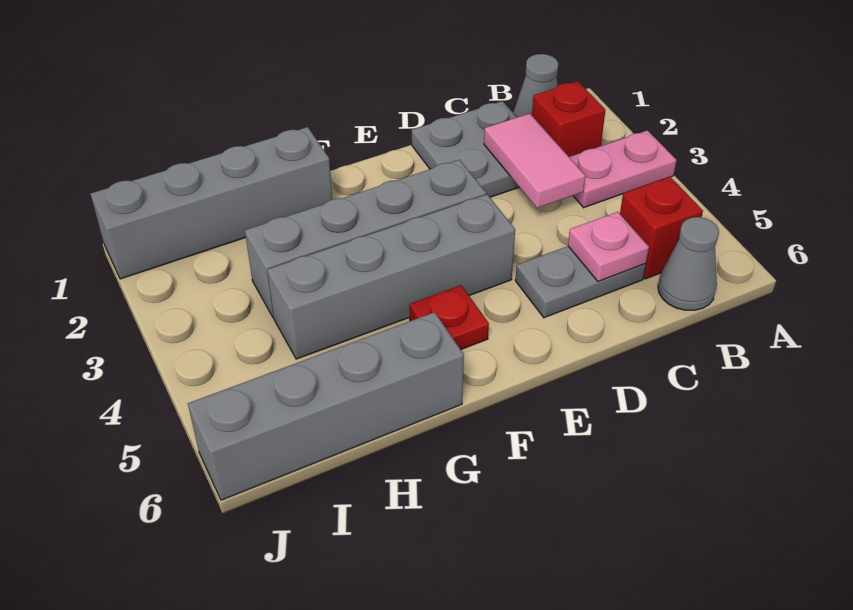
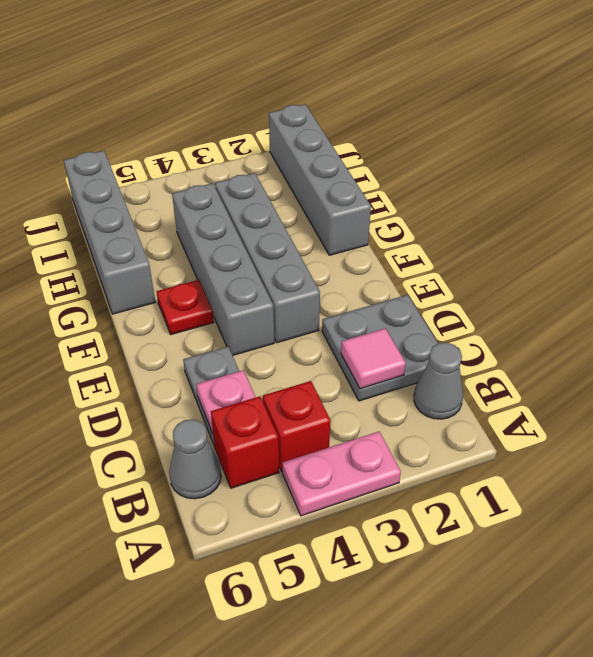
pink plate A3:B3 level 1 -> pink plate A3:A4 level 1
red brick B2 level 1 -> red brick B4 level 1
pink tile C2:C3 level 2 -> pink tile C2 level 2

